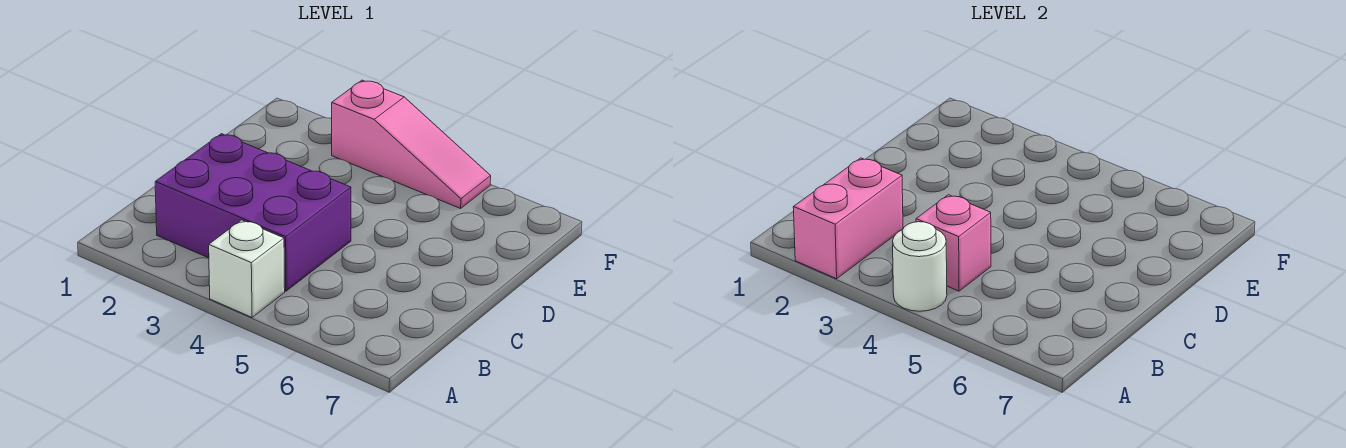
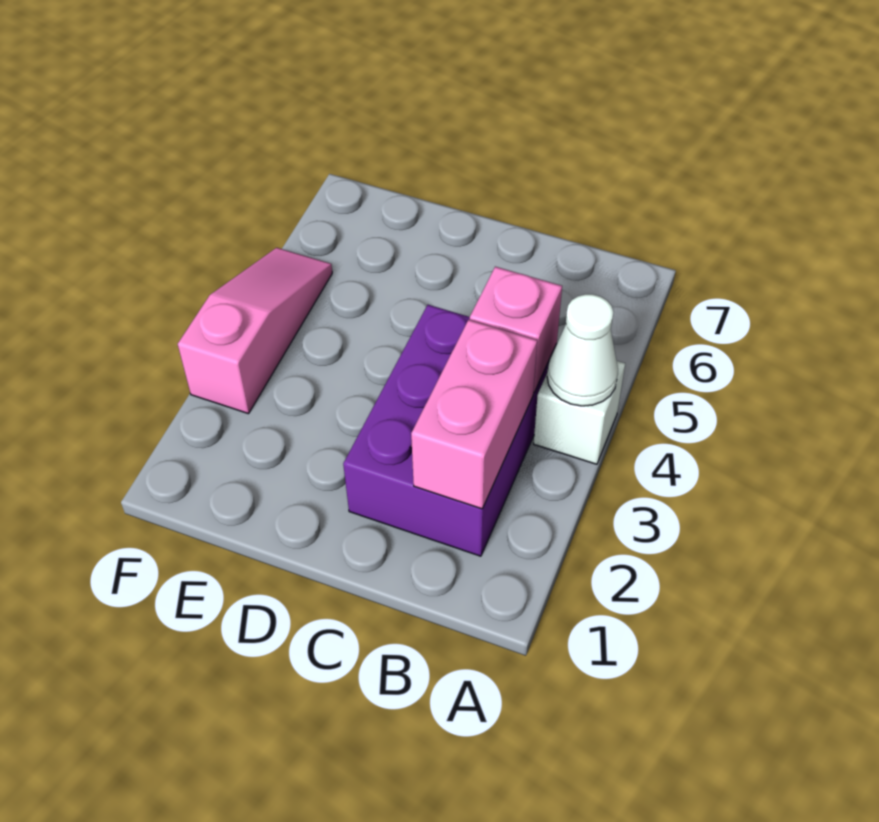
pink brick A2:B2 level 2 -> pink brick B2:B3 level 2
white round brick A4 level 2 -> white cone A4 level 2

